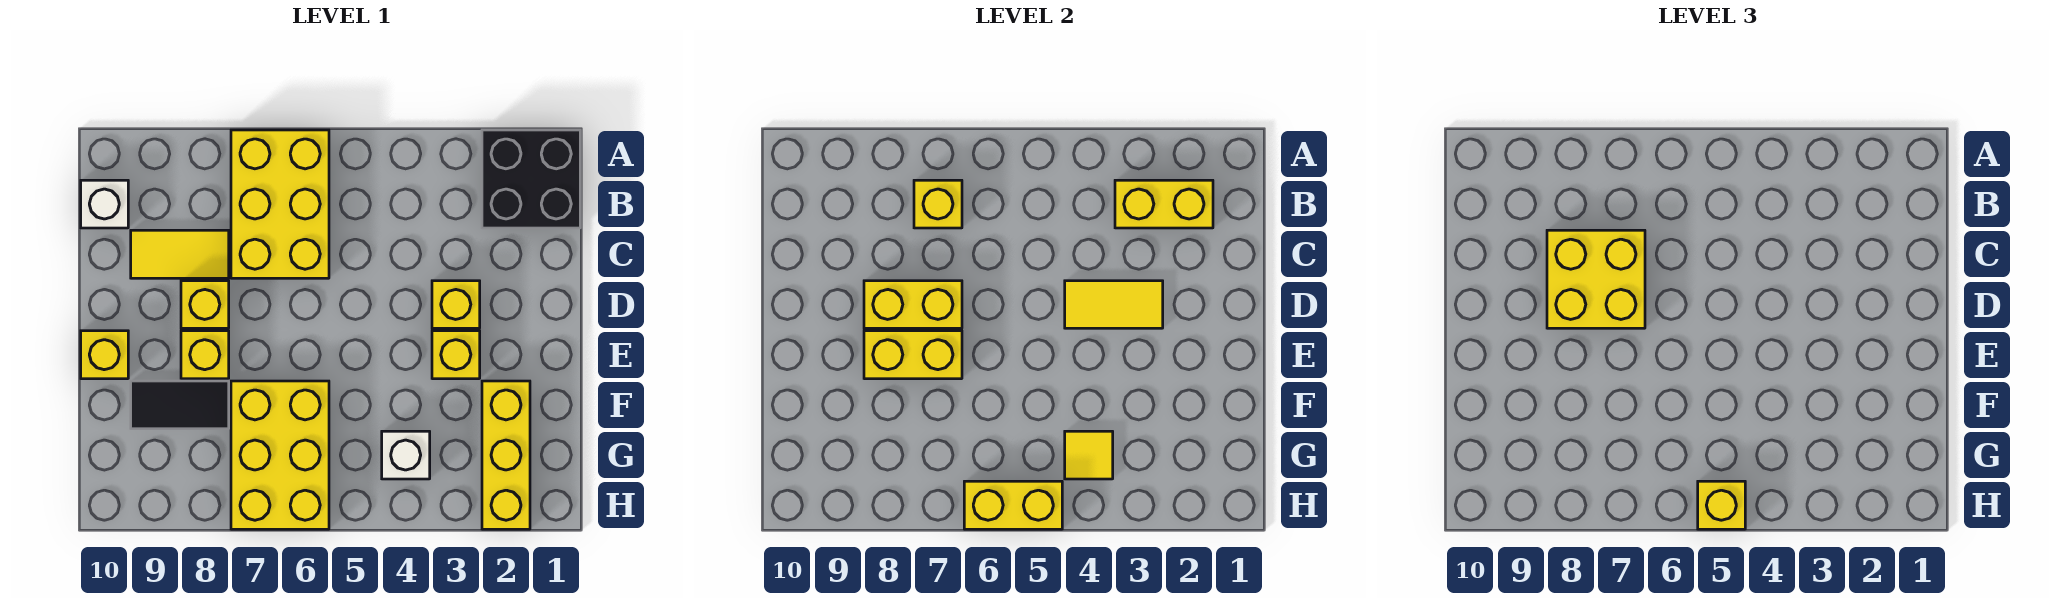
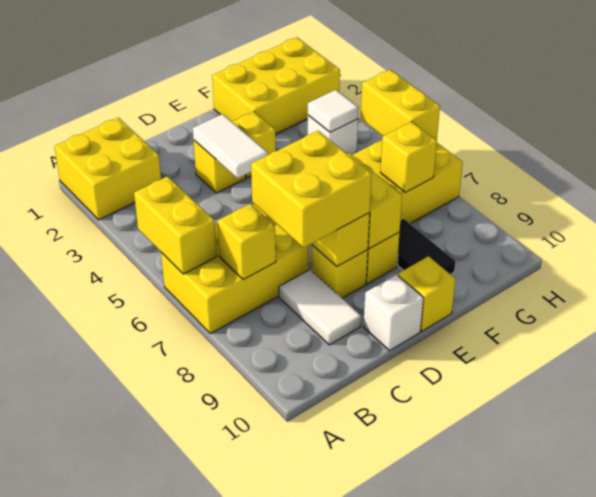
black brick A1:B2 level 1 -> yellow brick A1:B2 level 1
yellow brick B2:B3 level 2 -> yellow brick A5:A6 level 2
white brick B10 level 1 -> white brick D10 level 1
yellow tile C8:C9 level 1 -> white tile C8:C9 level 1
yellow tile D3:D4 level 2 -> white tile D3:D4 level 2
yellow brick F2:H2 level 1 -> yellow brick F1:H2 level 1
yellow tile G4 level 2 -> white tile G4 level 2
yellow brick H5 level 3 -> yellow brick G7 level 2

